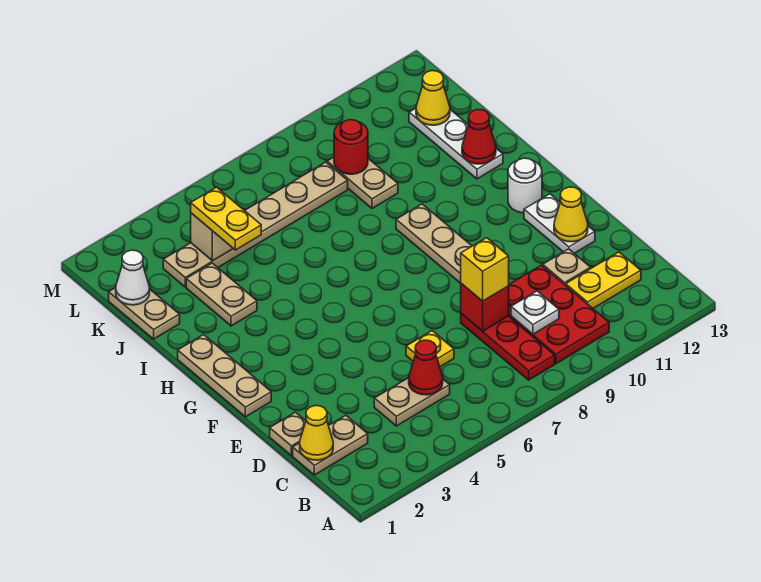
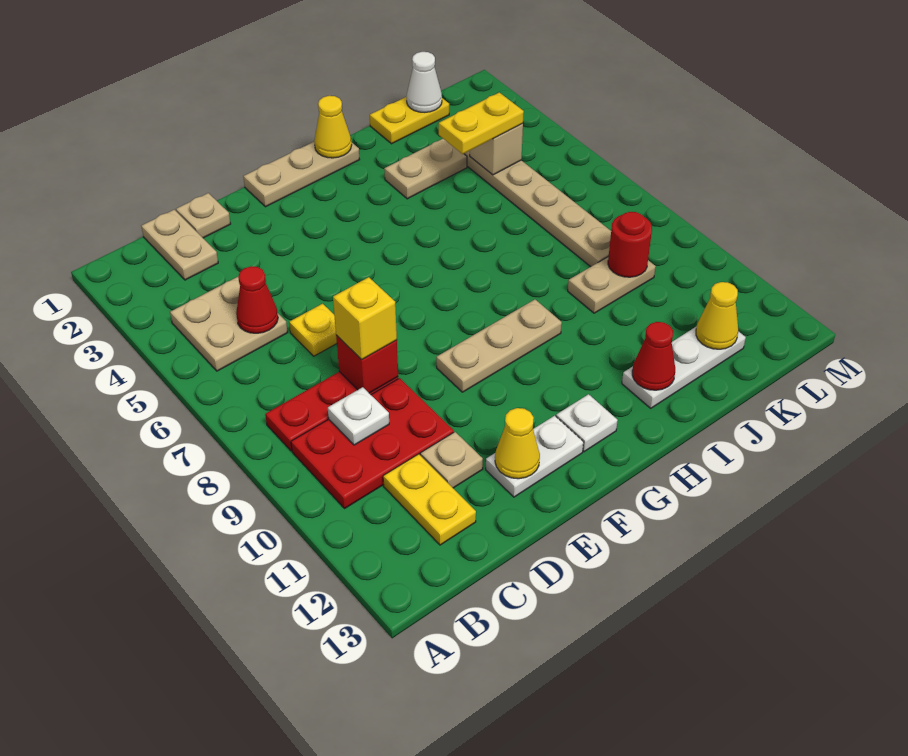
yellow cone C1 level 2 -> yellow cone H1 level 2
tan plate C4:C5 level 1 -> tan plate B4:C5 level 1
white round brick G12 level 1 -> white plate G12 level 1
tan plate J1:K1 level 1 -> yellow plate J1:K1 level 1

